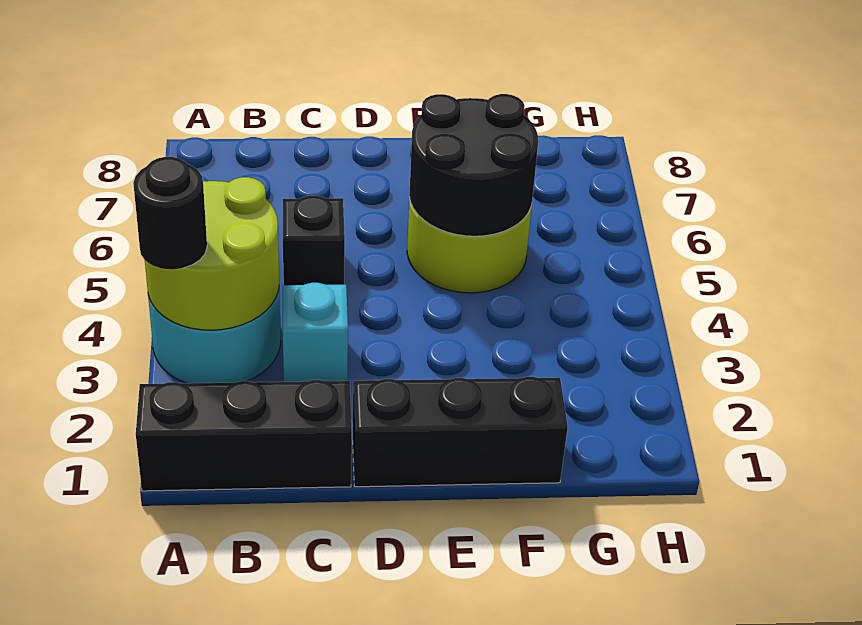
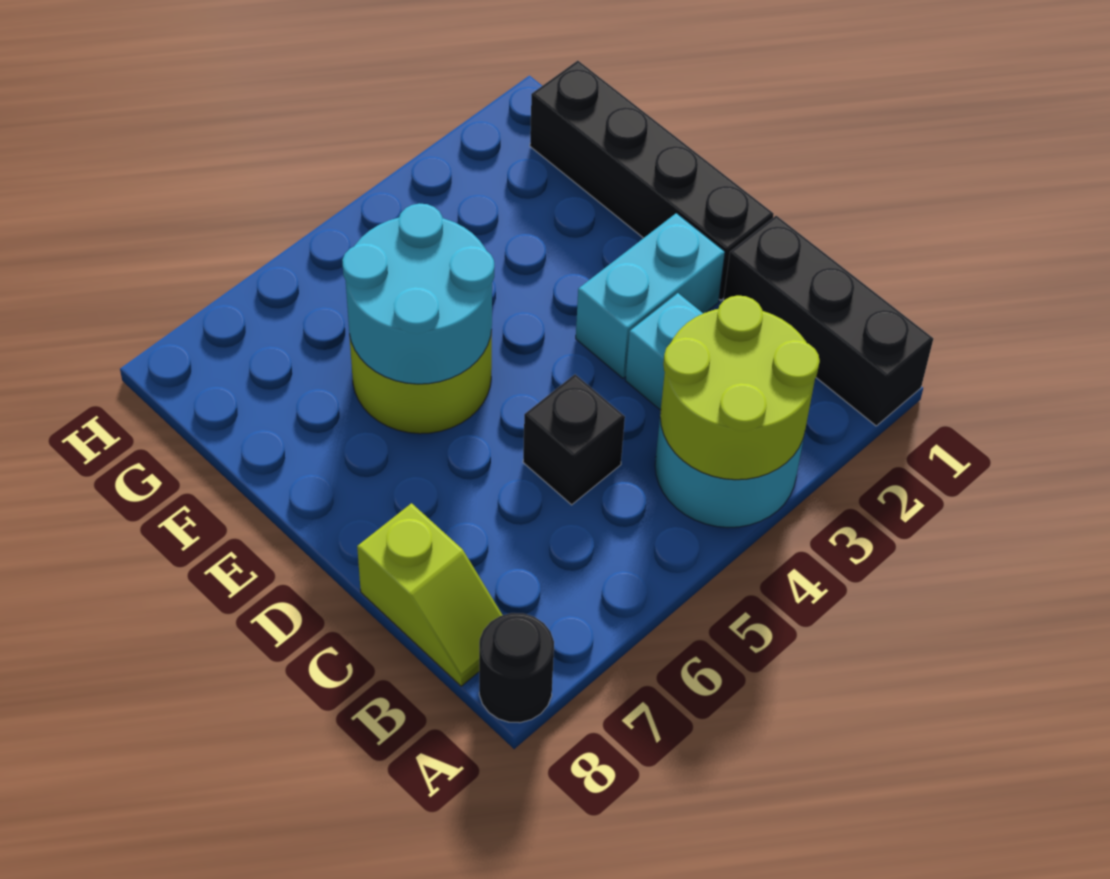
black round brick A3 level 3 -> black round brick A8 level 1
none -> lime slope B8:C8 level 1 top C
black brick D1:F1 level 1 -> black brick D1:G1 level 1
none -> cyan brick D2:D3 level 1
black round brick E5:F6 level 2 -> cyan round brick E5:F6 level 2

